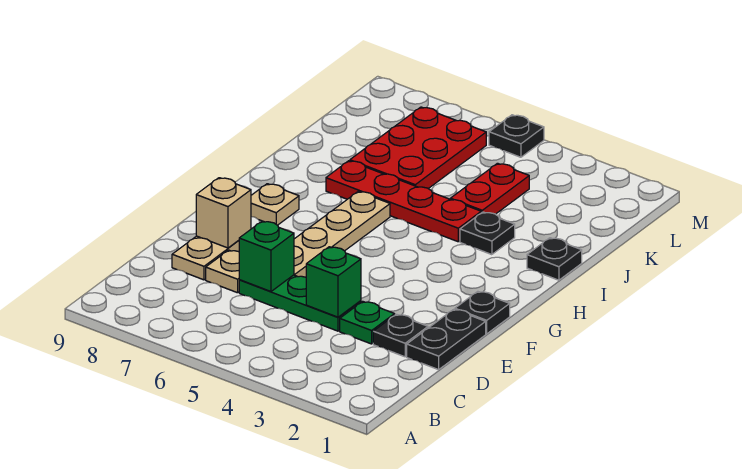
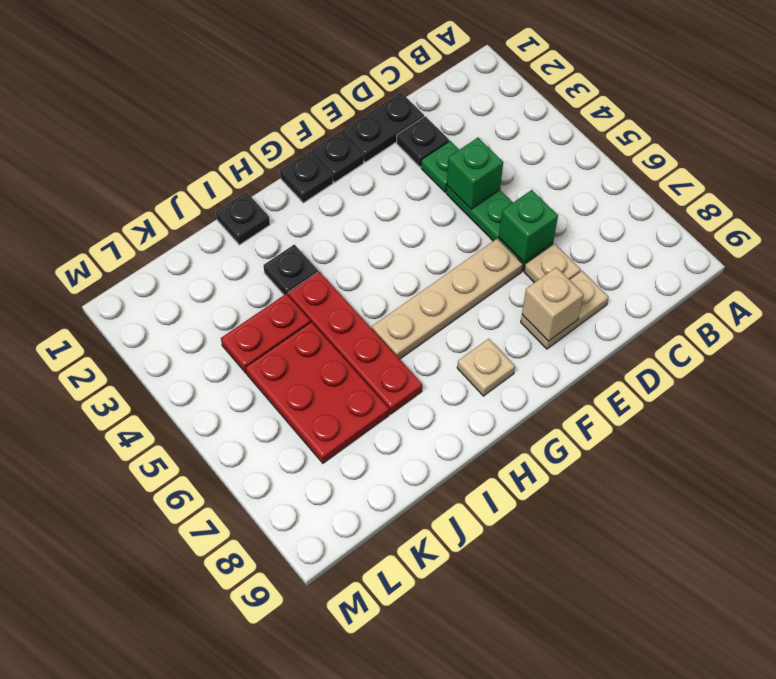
red plate J6:L7 level 1 -> red plate J5:K7 level 1
black plate M5 level 1 -> black plate G1 level 1

